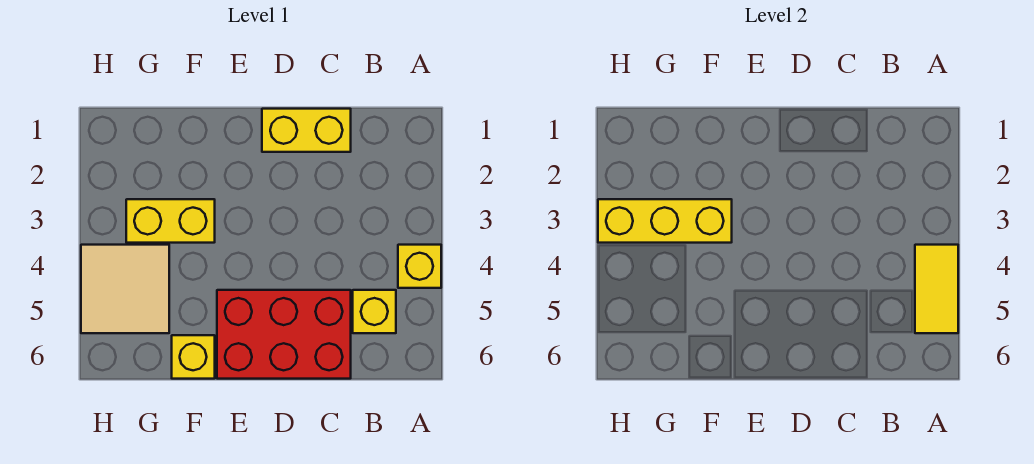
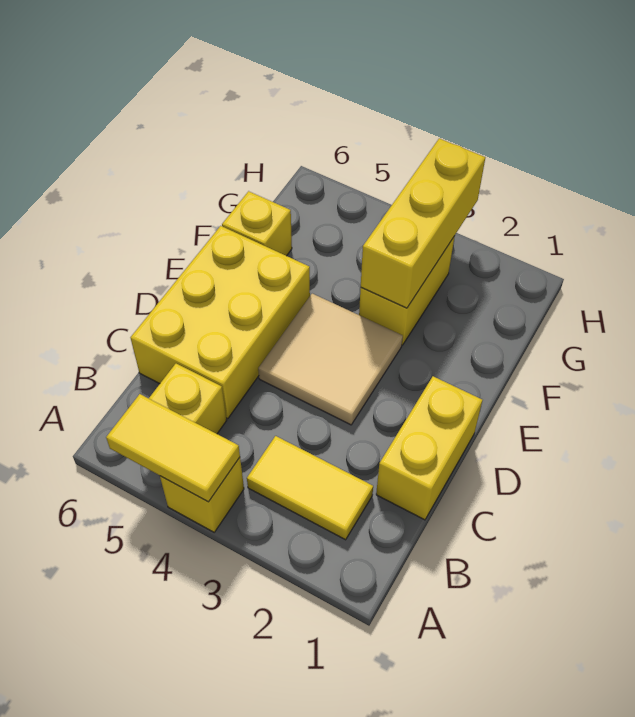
none -> yellow tile B2:B3 level 1
red brick C5:E6 level 1 -> yellow brick C5:E6 level 1
tan tile G4:H5 level 1 -> tan tile D3:E4 level 1

